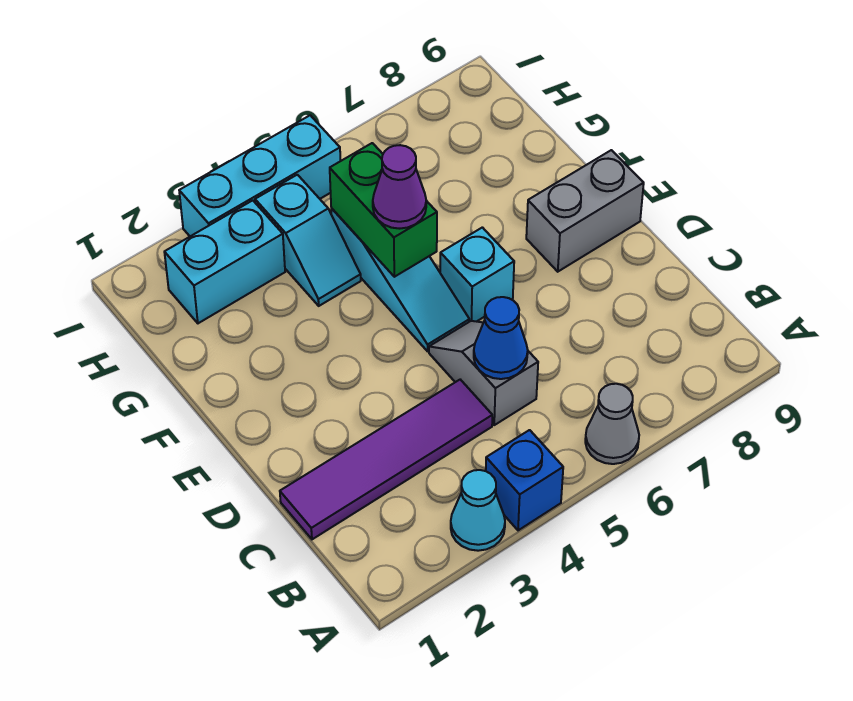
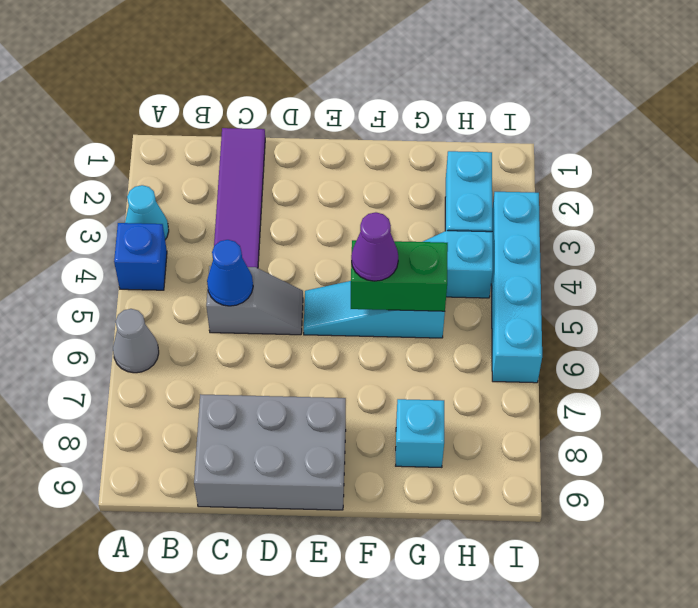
cyan brick E6 level 1 -> cyan brick G8 level 1
grey brick E8:E9 level 1 -> grey brick C8:E9 level 1
cyan brick I3:I5 level 1 -> cyan brick I3:I6 level 1

